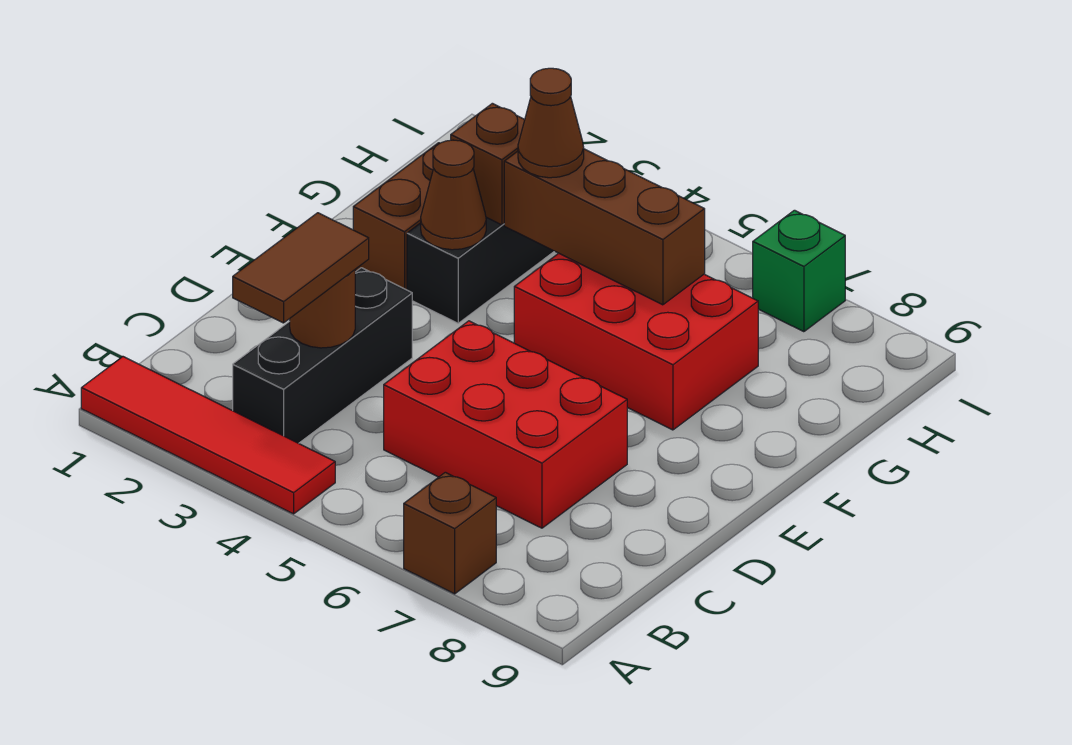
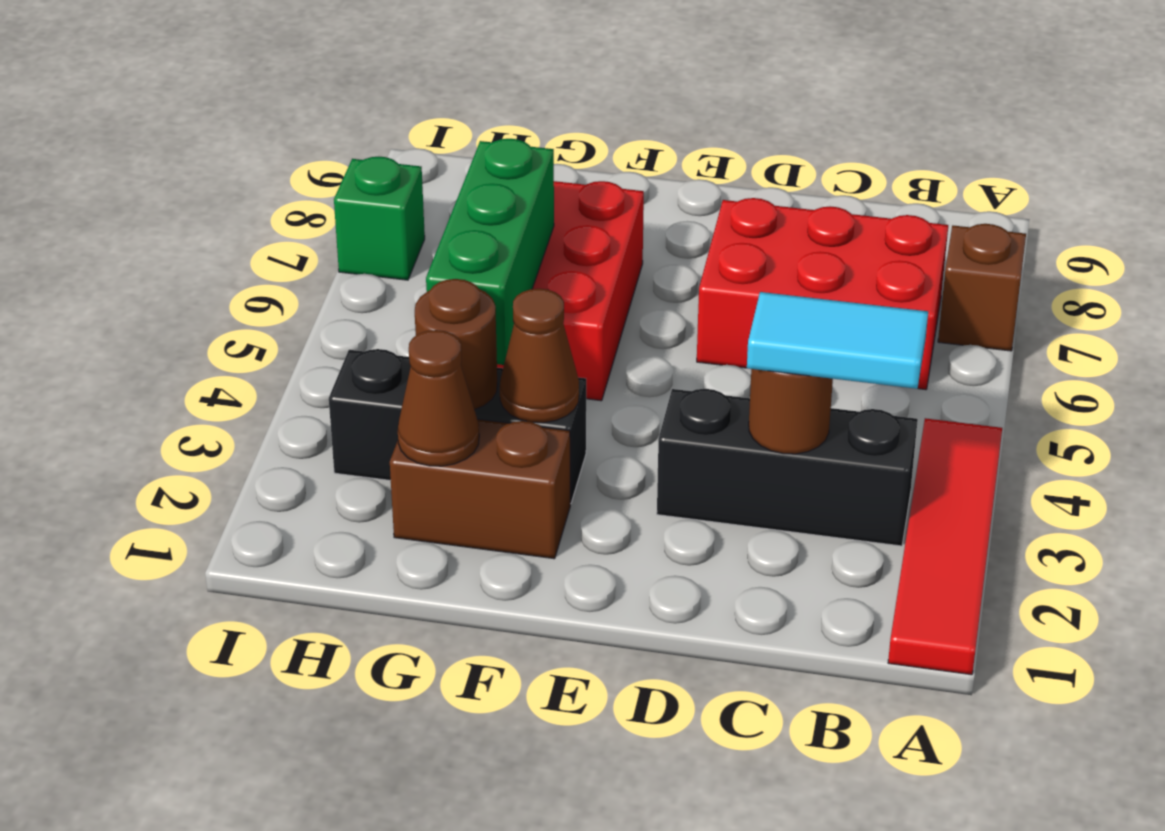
brown tile B3:C3 level 3 -> cyan tile B3:C3 level 3
red brick C5:D7 level 1 -> red brick B6:D7 level 1
brown brick G3 level 2 -> brown round brick G3 level 2
brown brick G4:G6 level 2 -> green brick G4:G6 level 2
brown cone G4 level 3 -> brown cone G2 level 2

